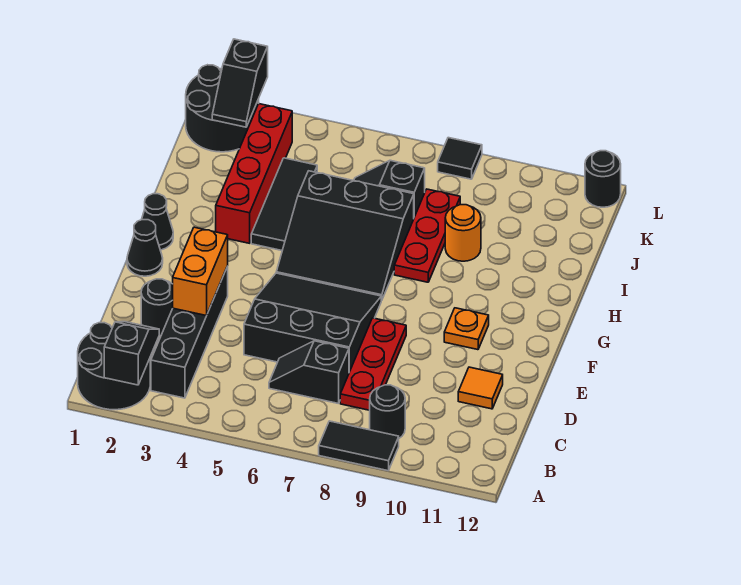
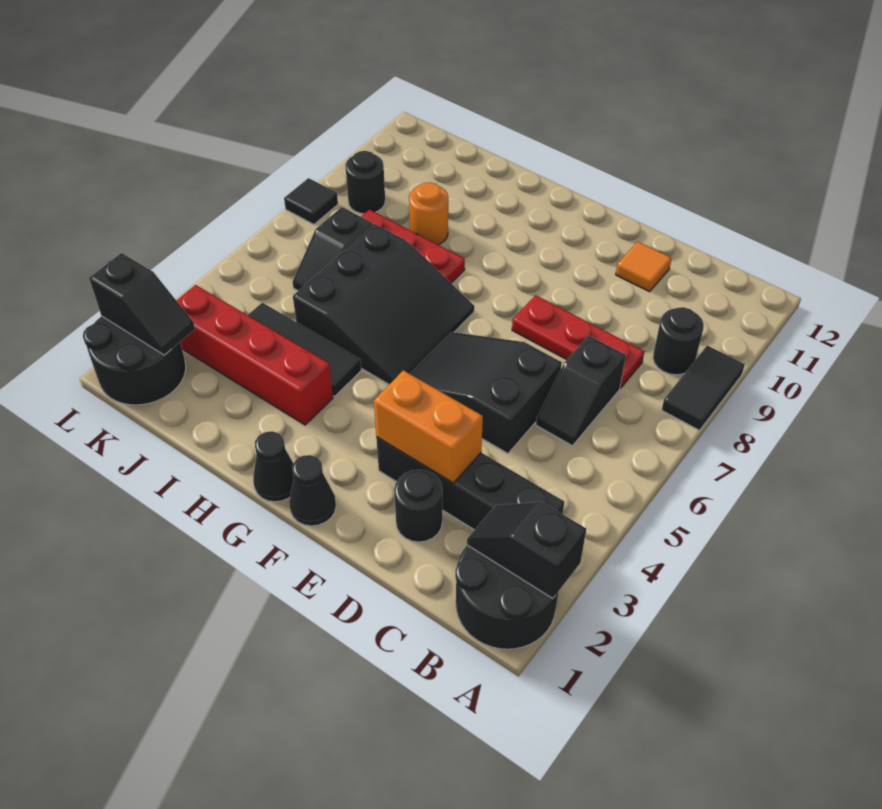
black slope D5:F7 level 1 top D -> black slope D5:F6 level 1 top D
orange plate F10 level 1 -> none
black round brick L12 level 1 -> black round brick K9 level 1

